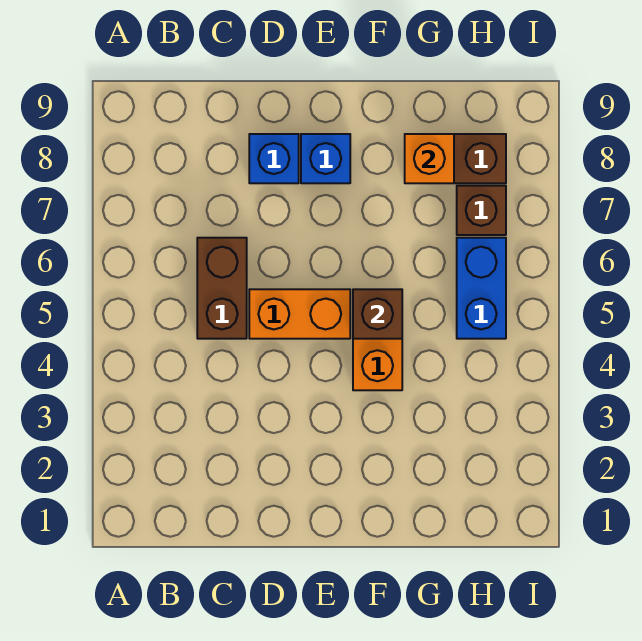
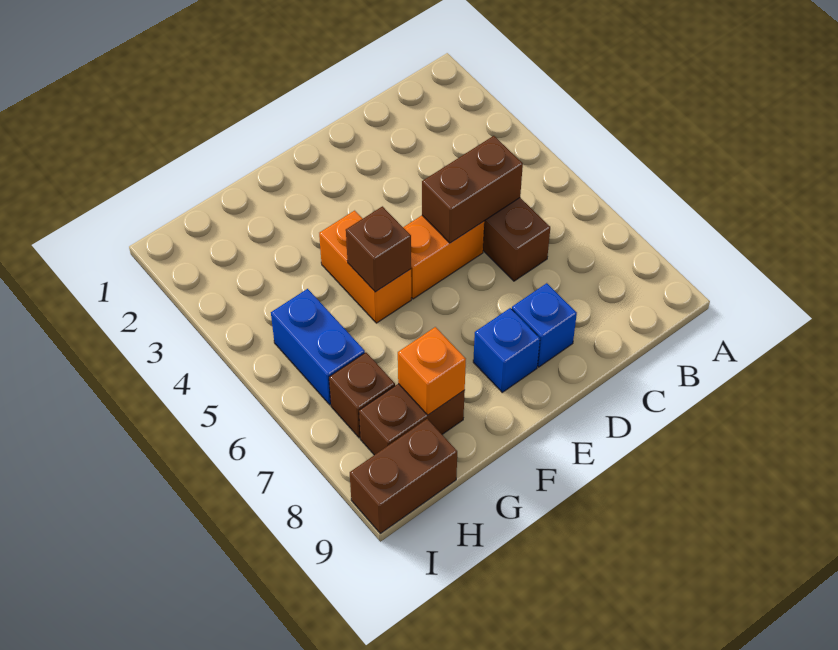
none -> brown brick C5:D5 level 2
none -> brown brick H9:I9 level 1

